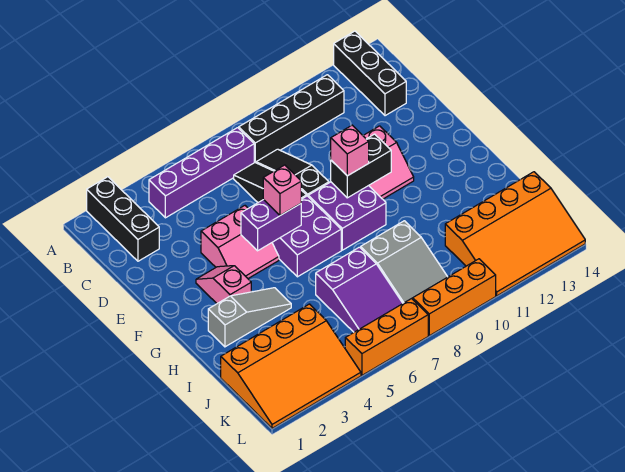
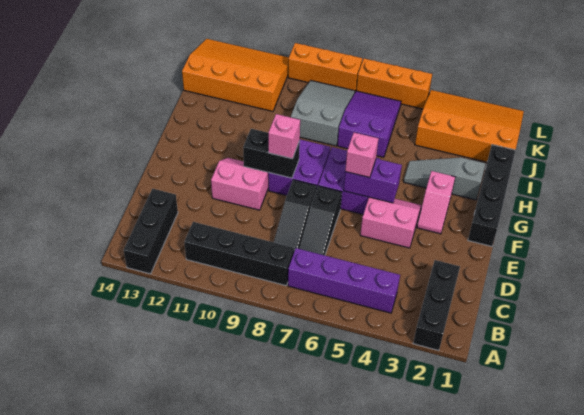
none -> black brick F1:I1 level 1

